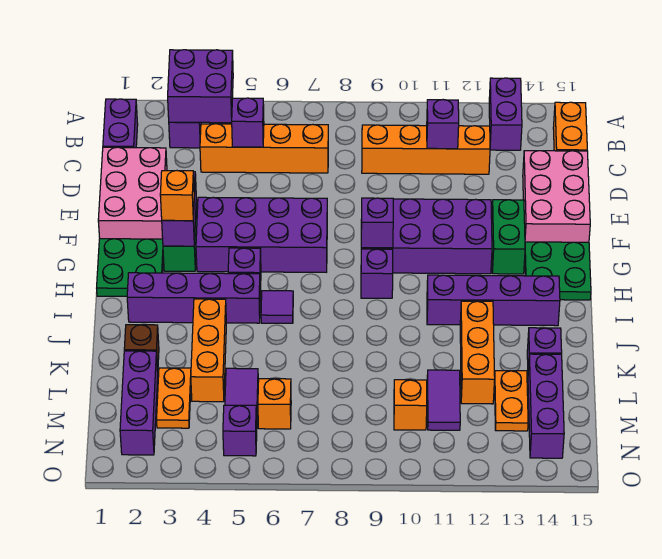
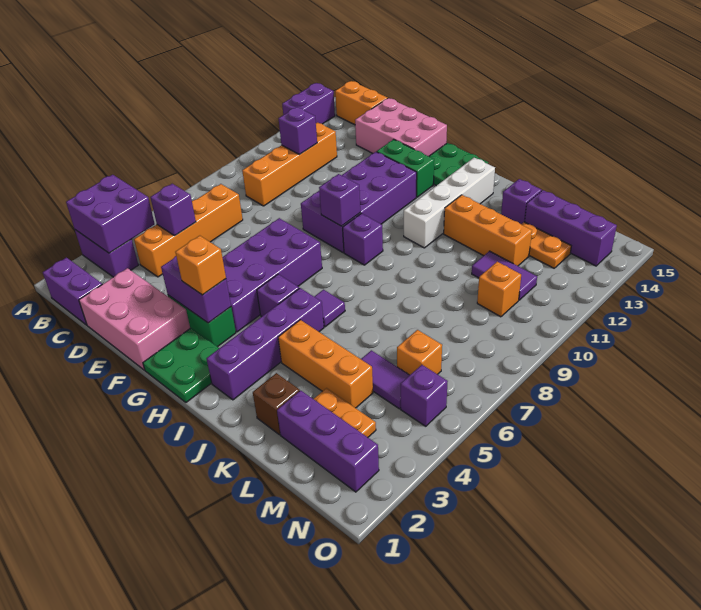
purple brick A13:B13 level 1 -> purple brick A13:A14 level 1
purple brick I11:I14 level 1 -> white brick I11:I14 level 1

